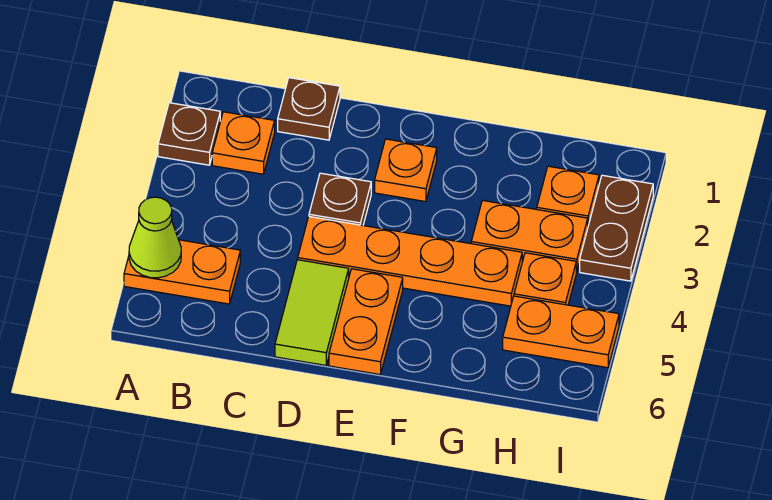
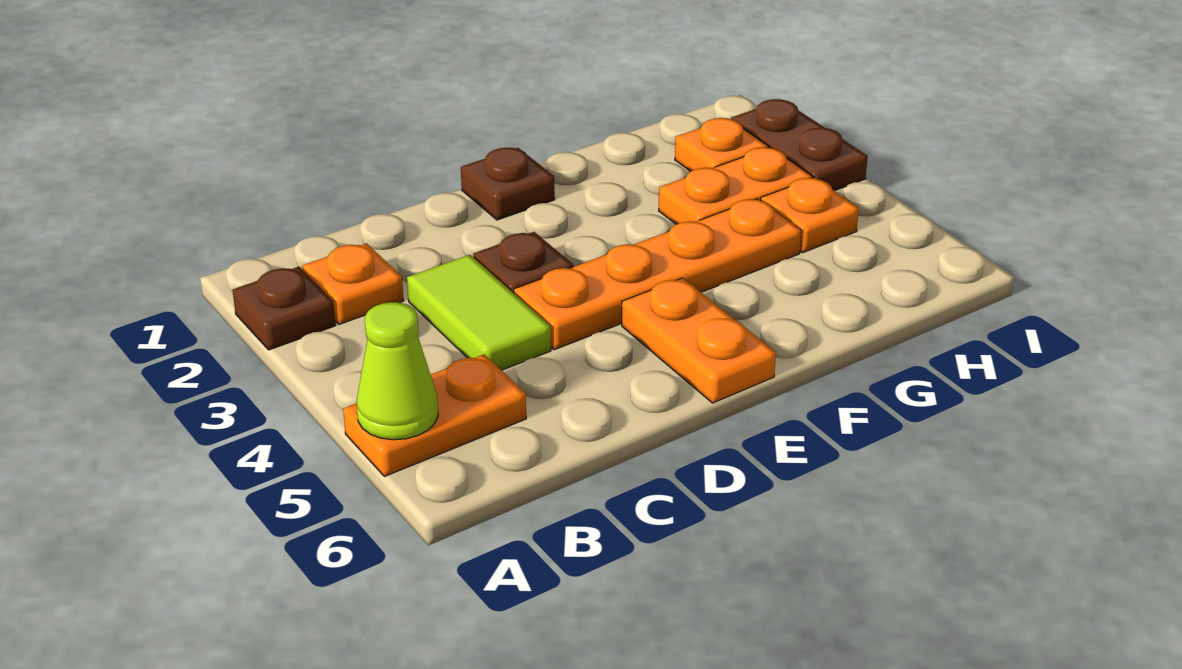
brown plate C1 level 1 -> brown plate E1 level 1
lime tile D5:D6 level 1 -> lime tile C3:C4 level 1
orange plate E2 level 1 -> none
orange plate H5:I5 level 1 -> none

